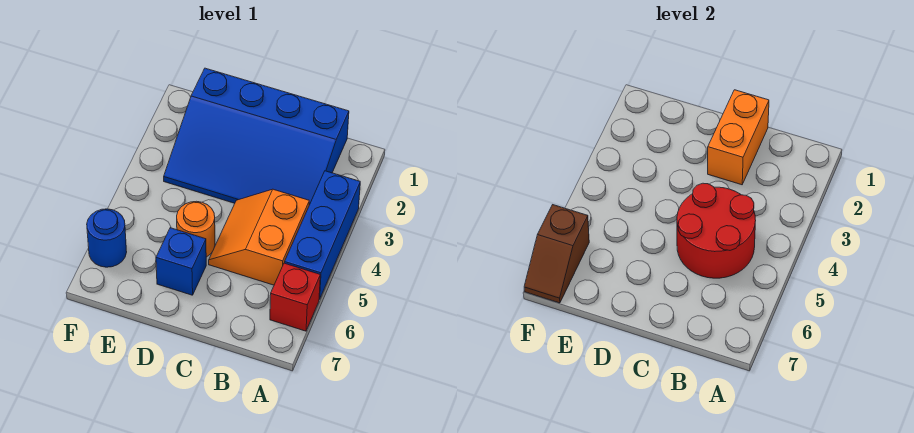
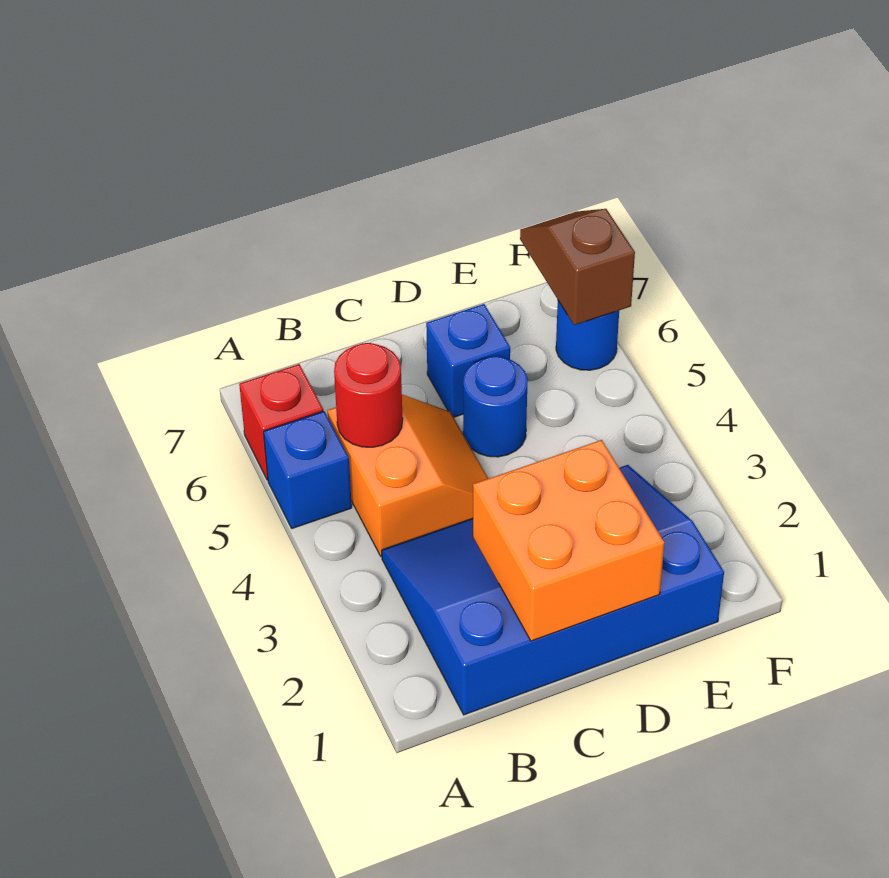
blue brick A3:A5 level 1 -> blue brick A5 level 1
red round brick B4:C5 level 2 -> red round brick B5 level 2
orange brick C1:C2 level 2 -> orange brick C1:D2 level 2
orange round brick D5 level 1 -> blue round brick D5 level 1

